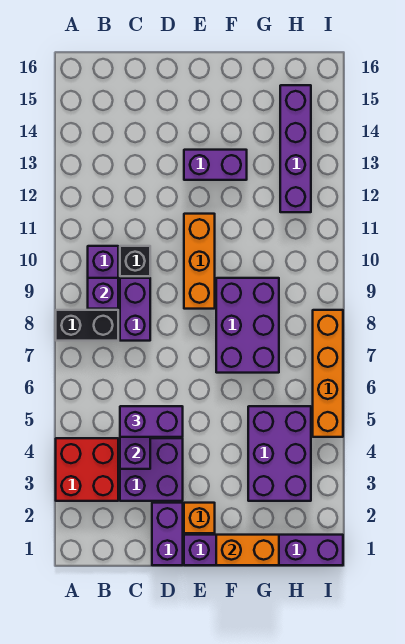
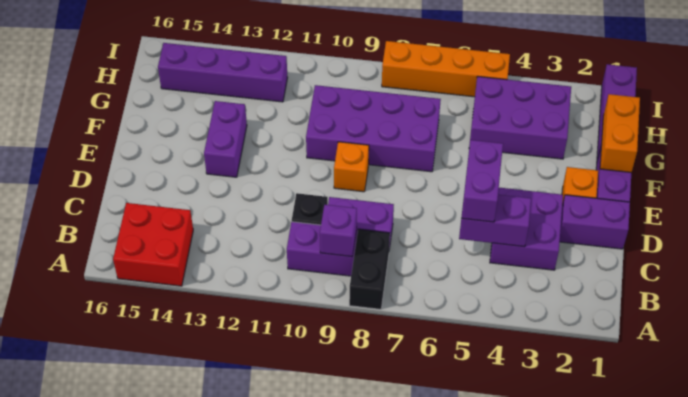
red brick A3:B4 level 1 -> red brick A14:B15 level 1
orange brick E9:E11 level 1 -> orange brick E9 level 1
purple brick F7:G9 level 1 -> purple brick F7:G10 level 1

